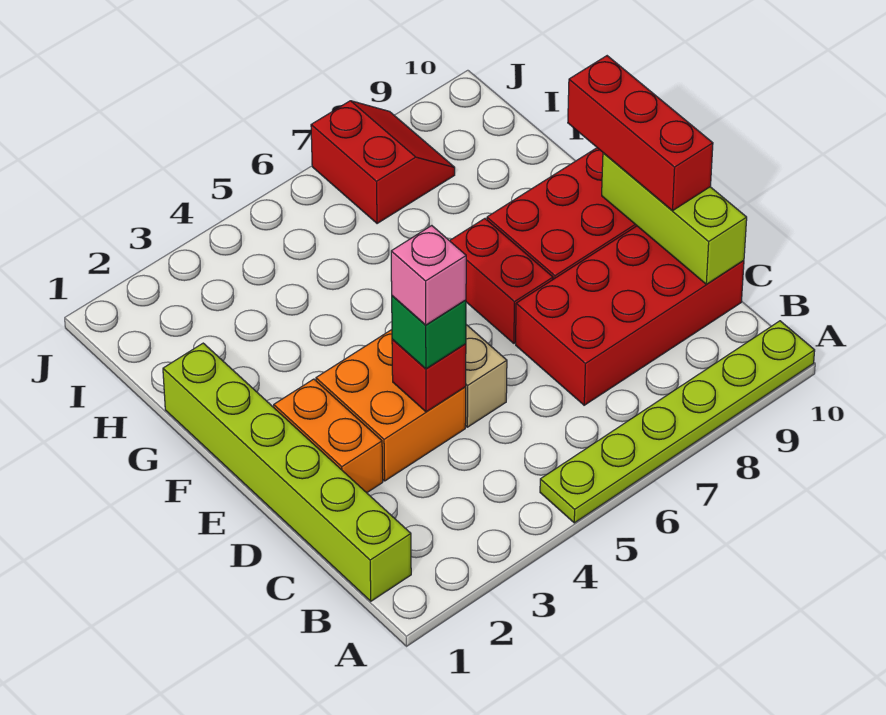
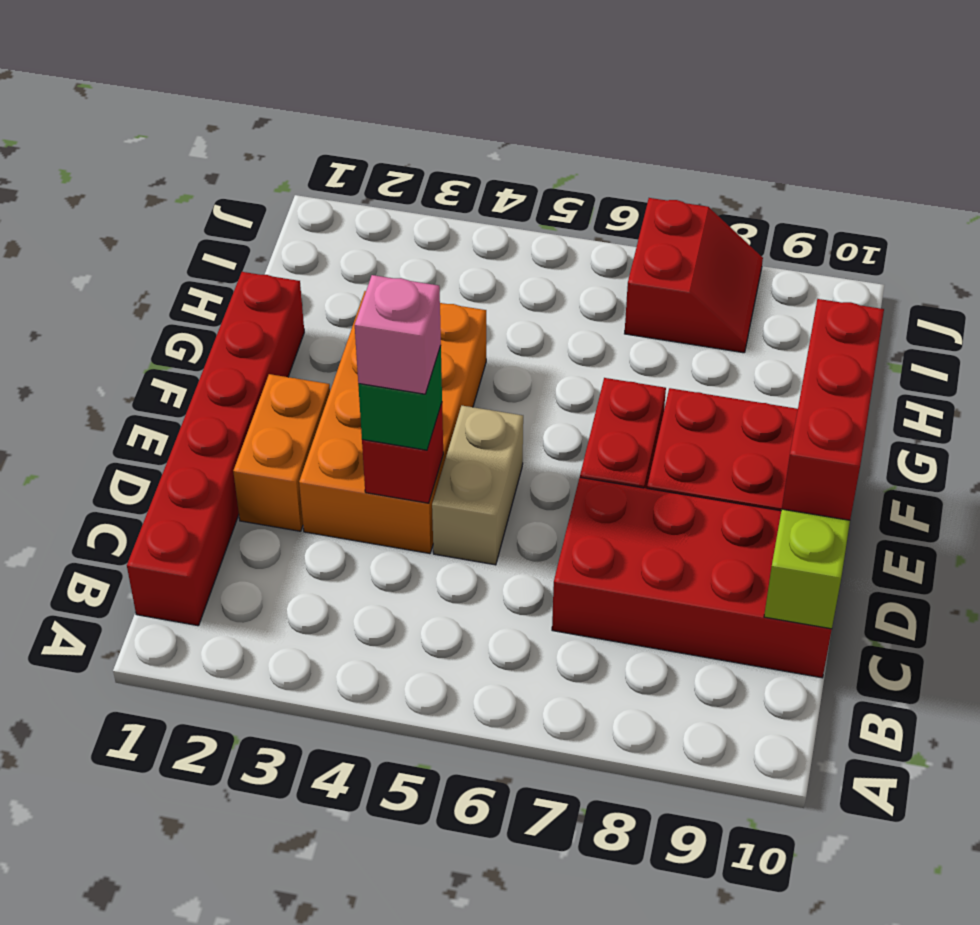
lime plate A5:A10 level 1 -> none
lime brick B1:G1 level 1 -> red brick B1:G1 level 1
orange brick D3:E4 level 1 -> orange brick D3:G4 level 1

